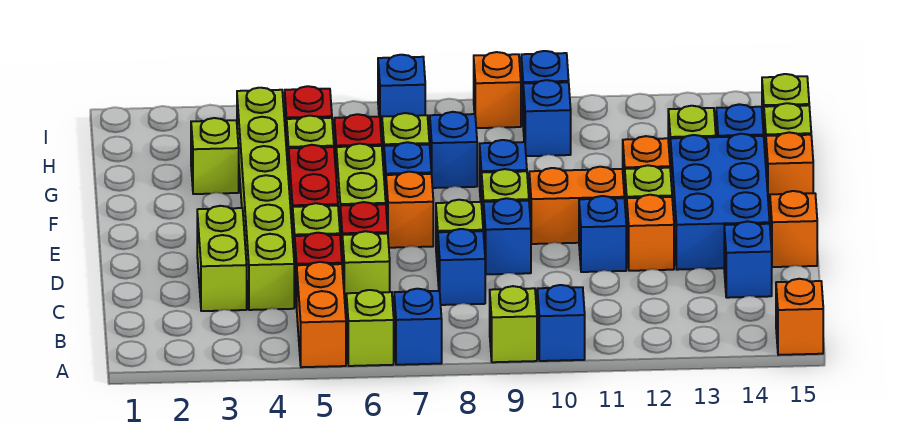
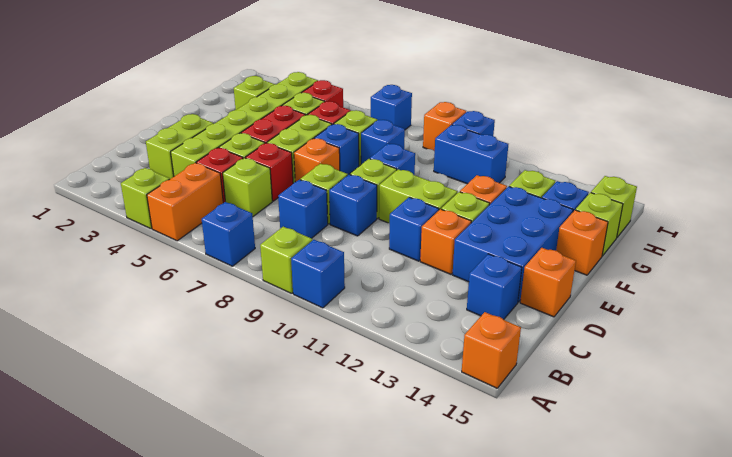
lime brick A6 level 1 -> lime brick A4 level 1
orange brick E10:E11 level 1 -> lime brick E10:E11 level 1
blue brick H10 level 1 -> blue brick H10:H11 level 1

